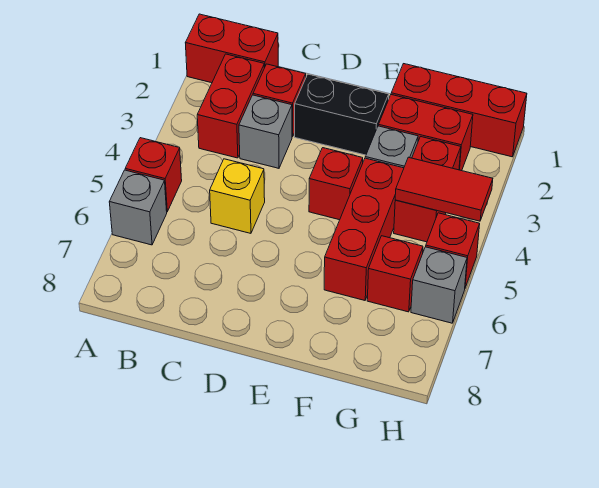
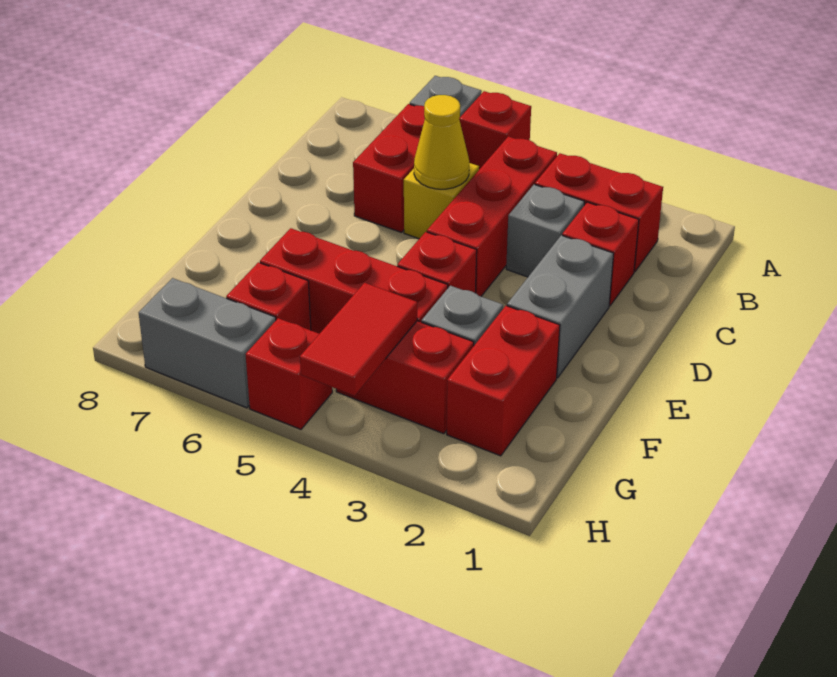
red brick A1:B1 level 1 -> red brick B6:C6 level 1
none -> yellow cone C5 level 2
black brick D2:E2 level 1 -> grey brick D2:E2 level 1
red brick F1:H1 level 1 -> red brick B4:D4 level 1
grey brick H6 level 1 -> grey brick H6:H7 level 1

